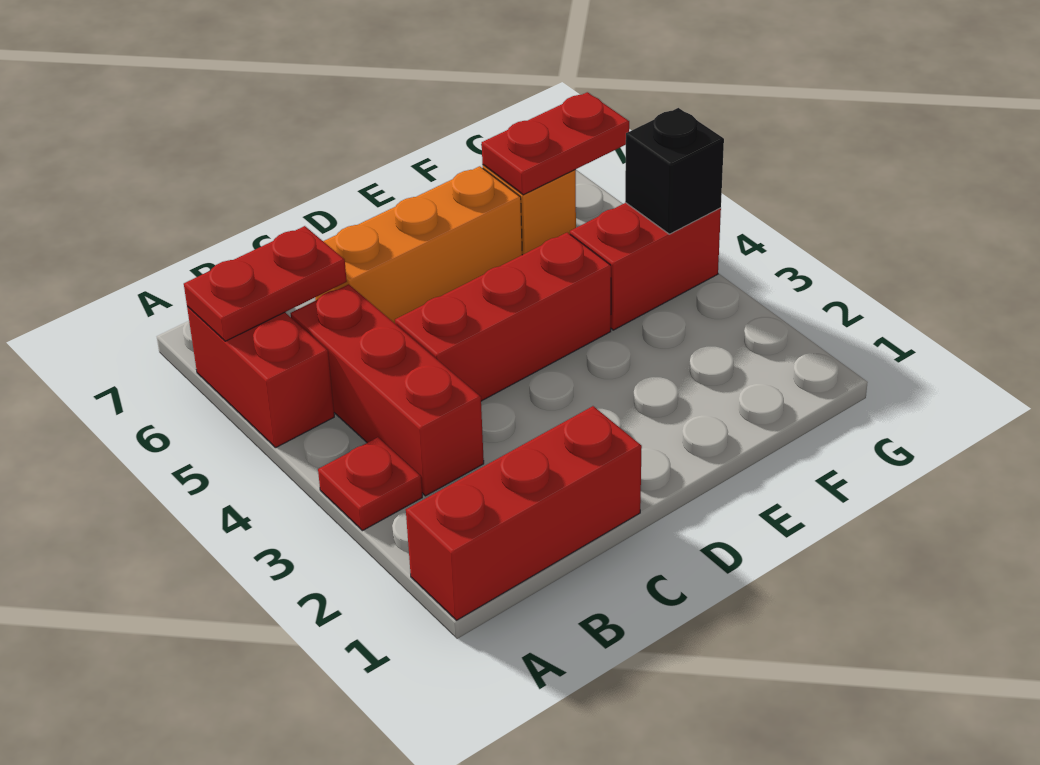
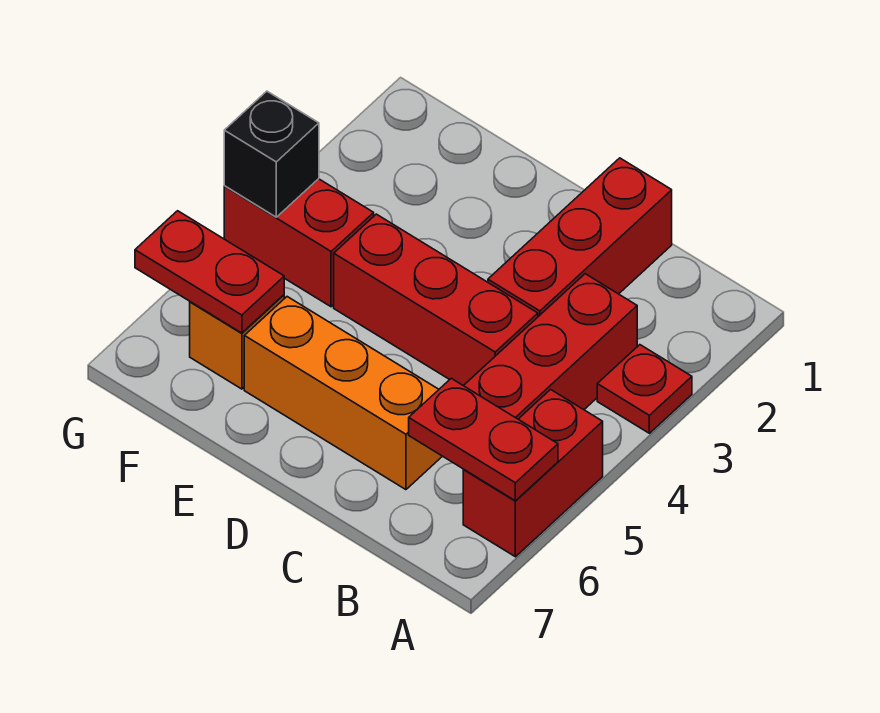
red brick A1:C1 level 1 -> red brick C1:C3 level 1

